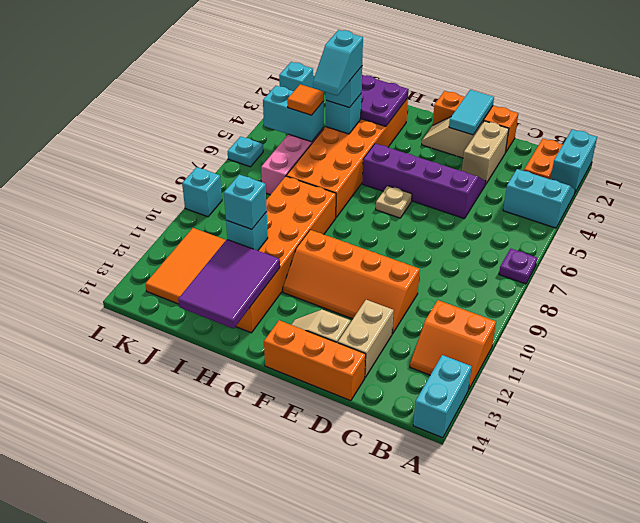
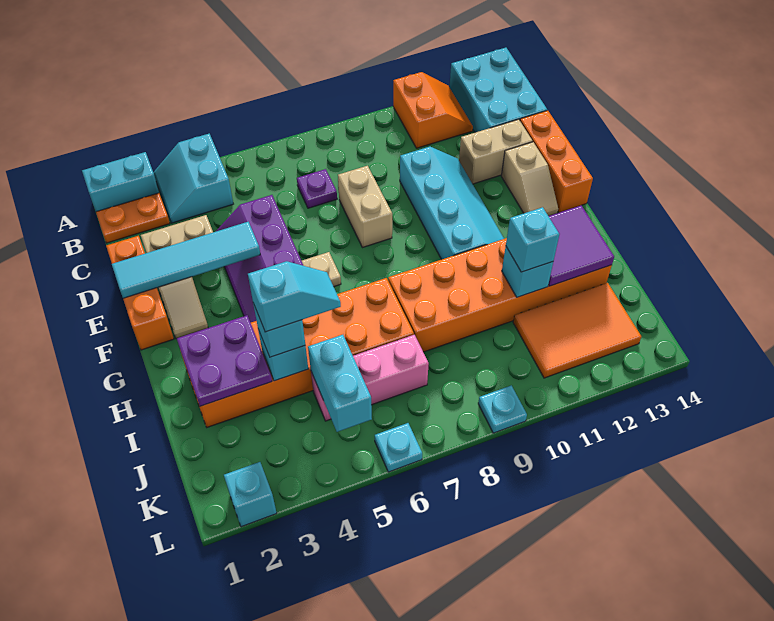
purple plate A7 level 1 -> purple plate C7 level 1
cyan brick A13:A14 level 1 -> cyan brick A13:C14 level 1
none -> tan brick D8:E8 level 1
orange slope D10:G11 level 1 top 10 -> cyan slope D10:G11 level 1 top 10
cyan tile E1:E2 level 2 -> cyan tile E1:E4 level 2
purple tile H12:I14 level 2 -> purple tile H12:I13 level 2
orange tile J5 level 3 -> none
cyan brick L9 level 1 -> cyan plate L9 level 1

